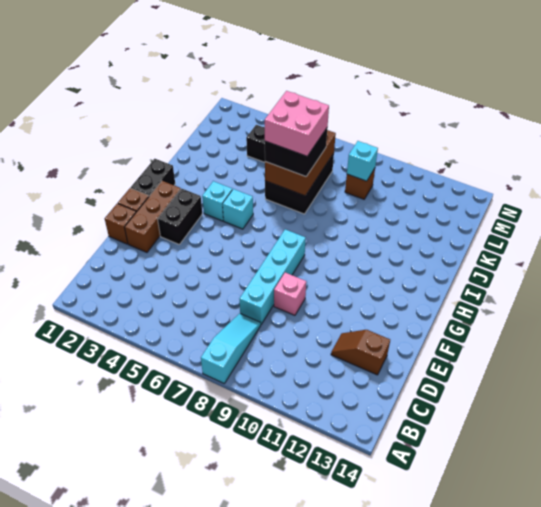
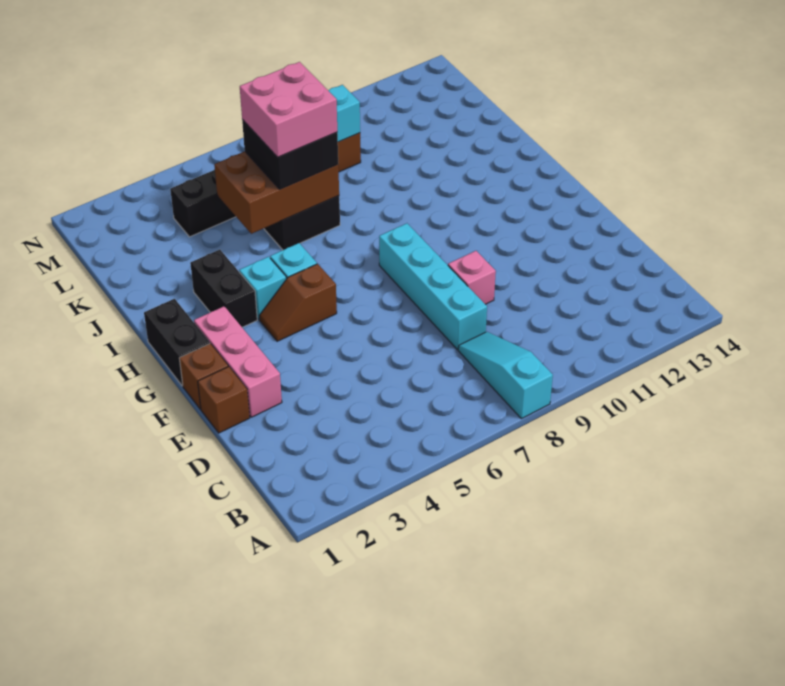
brown slope D12:D13 level 1 top 13 -> brown slope G4:G5 level 1 top 5
brown brick E2:G2 level 1 -> pink brick E2:G2 level 1
black brick F3:G3 level 1 -> black brick H3:I3 level 1
brown brick J6:L7 level 2 -> brown brick J5:K7 level 2

